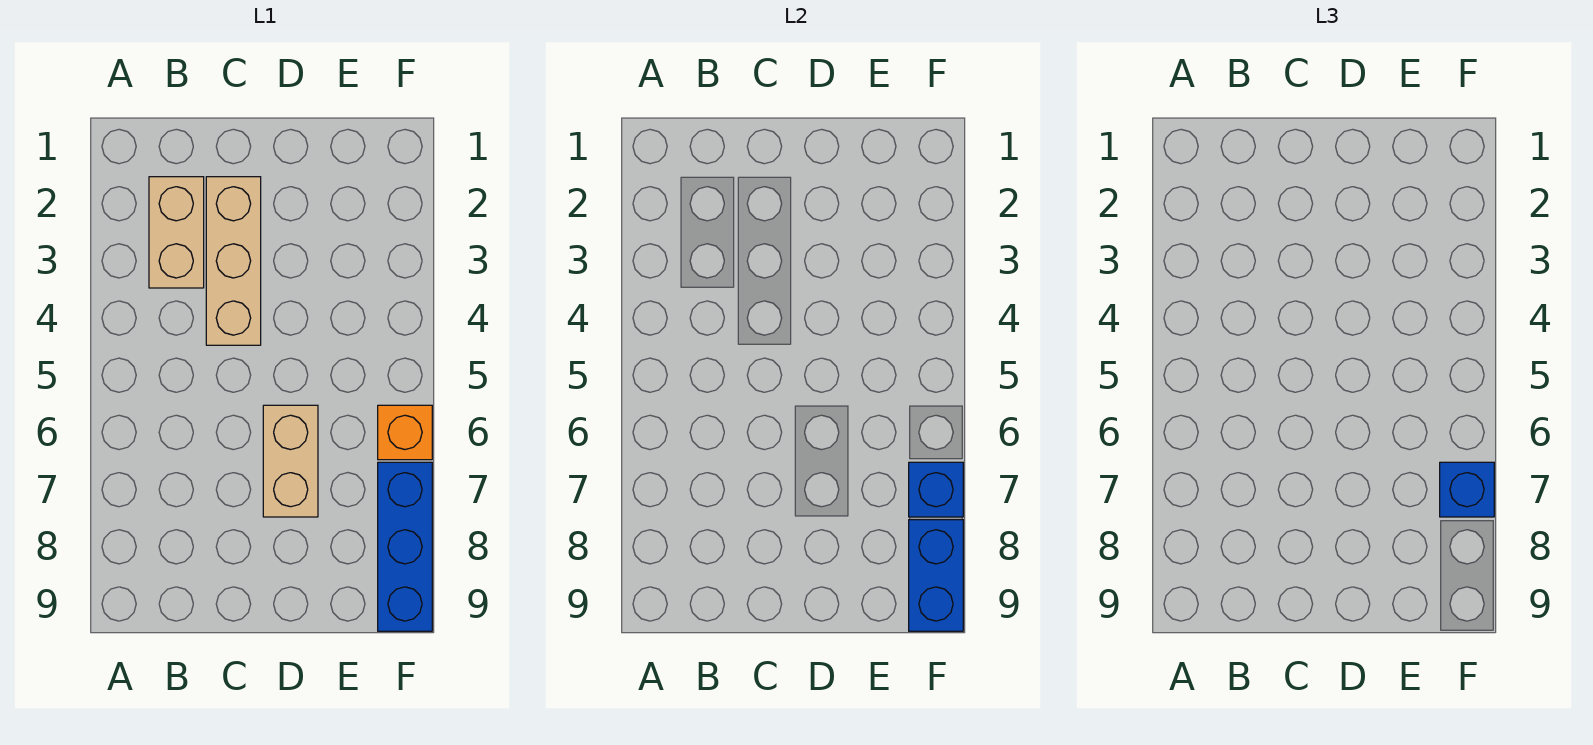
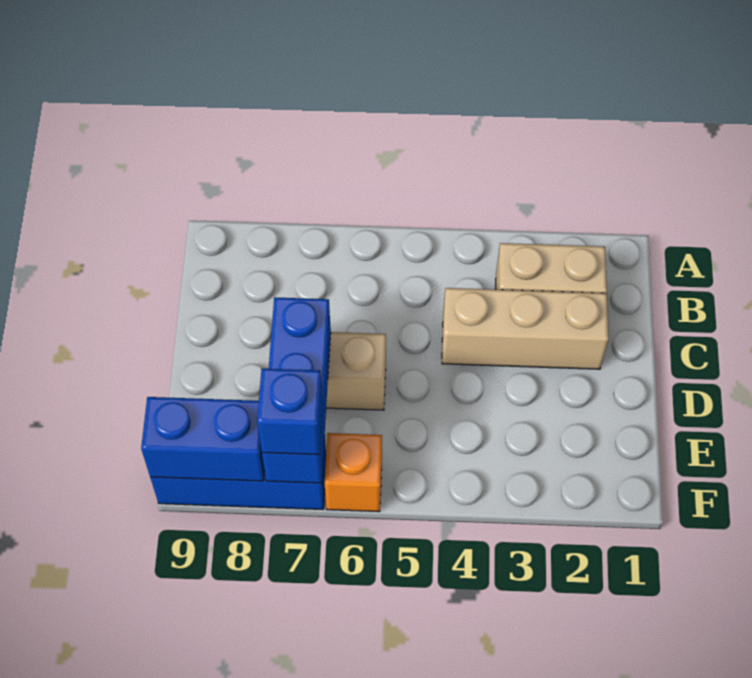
blue brick F7 level 2 -> blue brick D7:F7 level 2

